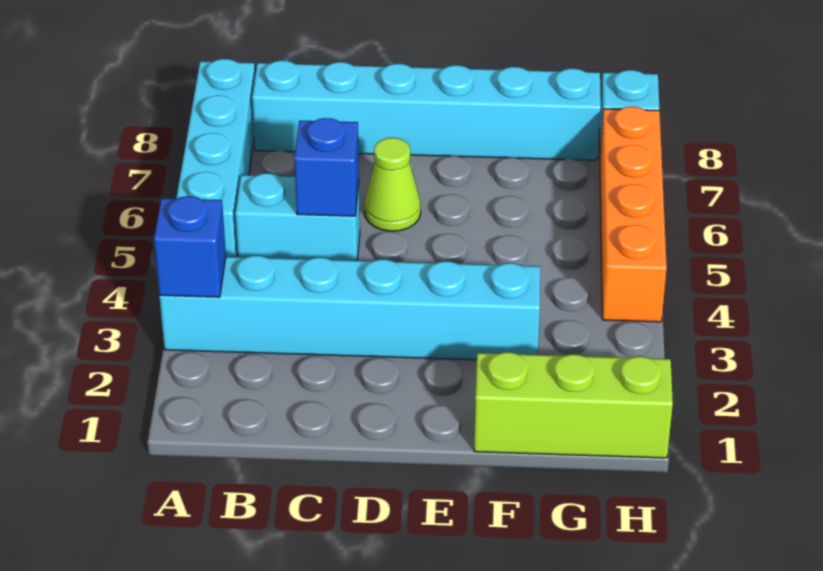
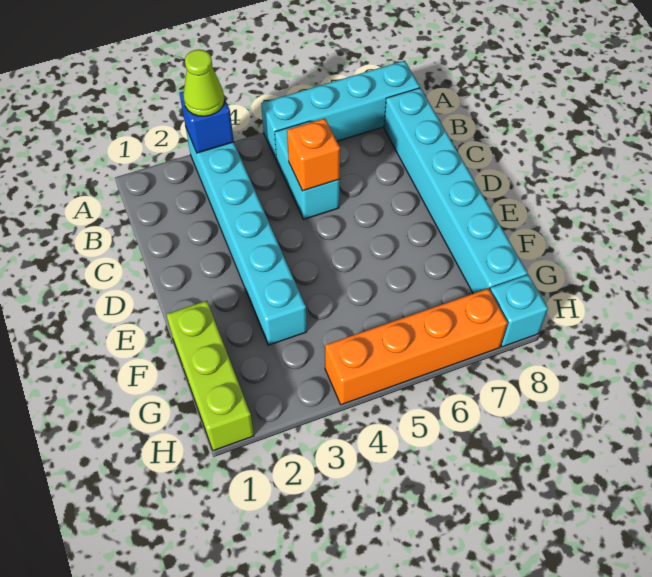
blue brick C5 level 2 -> orange brick C5 level 2
lime cone D6 level 1 -> lime cone A3 level 3

